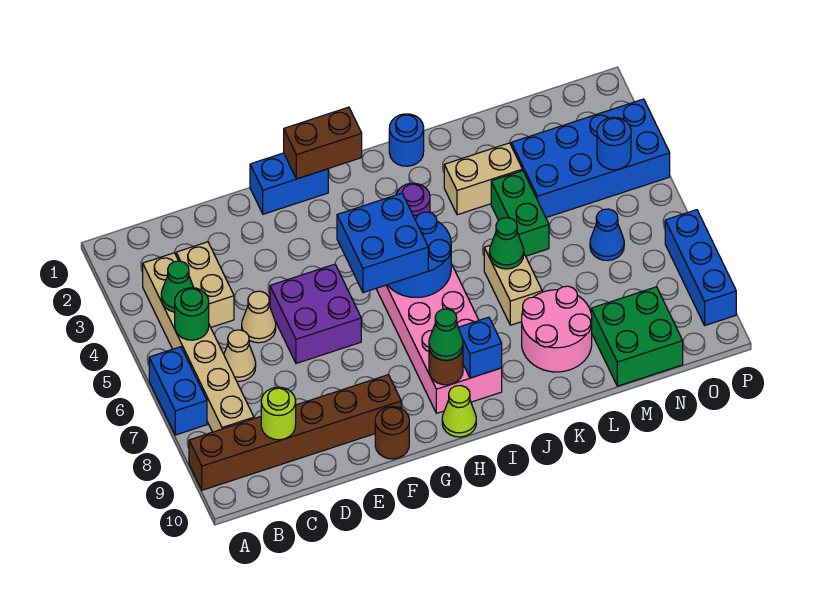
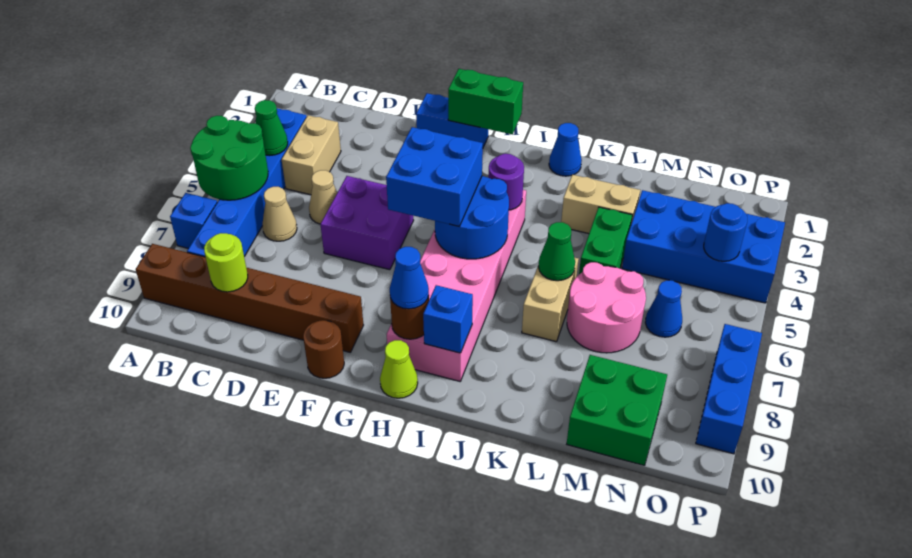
blue brick A6:A7 level 1 -> blue brick A7 level 1
tan brick B3:B8 level 1 -> blue brick B3:B8 level 1
green round brick B5 level 2 -> green round brick A5:B6 level 2
brown brick G1:H1 level 2 -> green brick G1:H1 level 2
green cone H9 level 3 -> blue cone H9 level 3
blue round brick J1 level 1 -> blue cone J1 level 1
pink round brick K8:L9 level 1 -> pink round brick L6:M7 level 1

